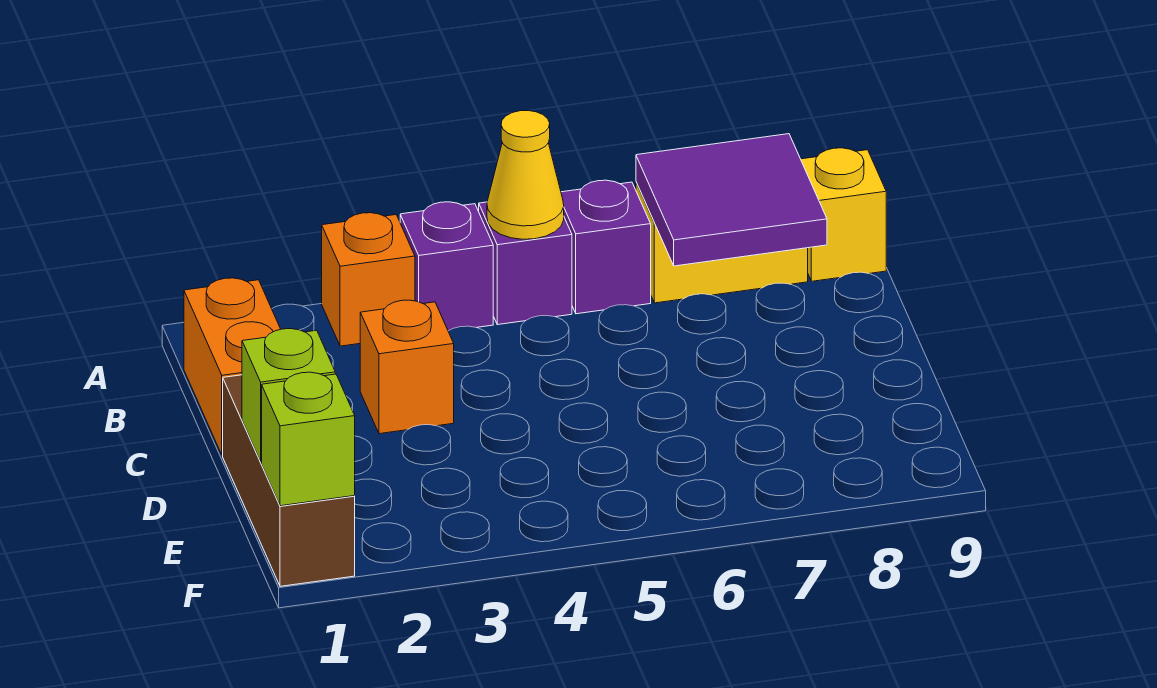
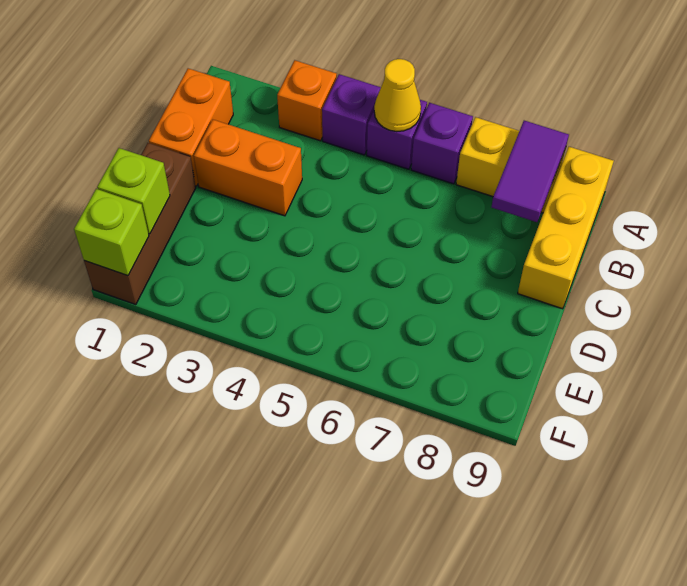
purple tile A7:B8 level 2 -> purple tile A8:B8 level 2
yellow brick A9 level 1 -> yellow brick A9:C9 level 1
orange brick C3 level 1 -> orange brick C2:C3 level 1

